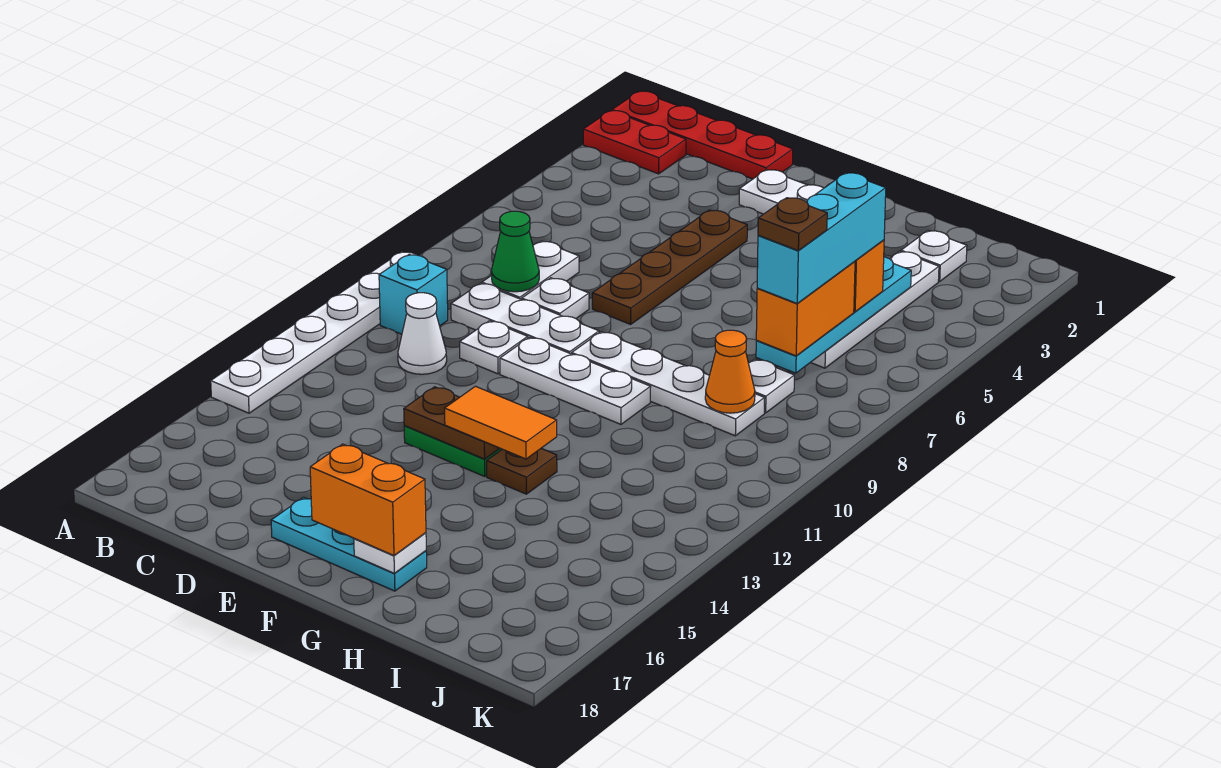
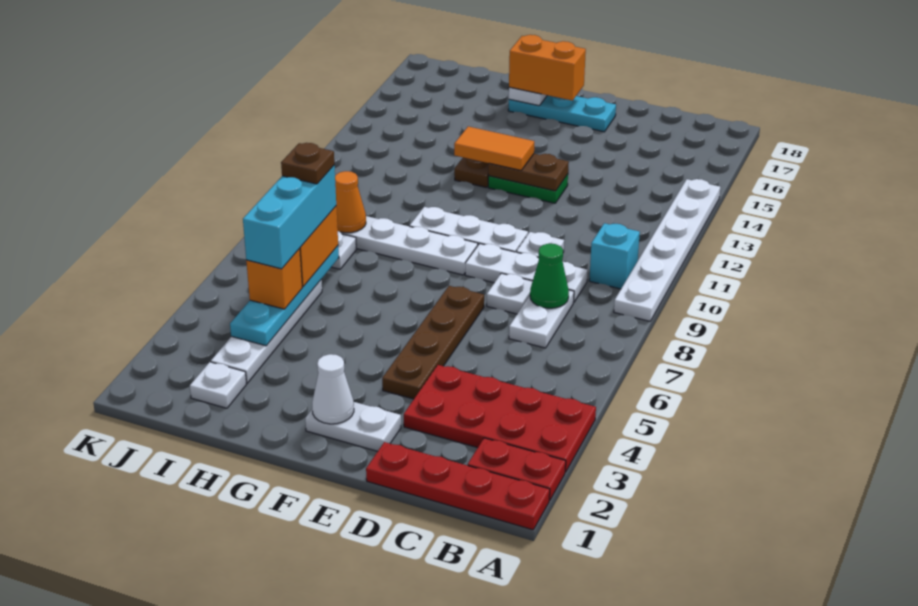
none -> red plate A3:D4 level 1
white cone C11 level 1 -> white cone F2 level 2

